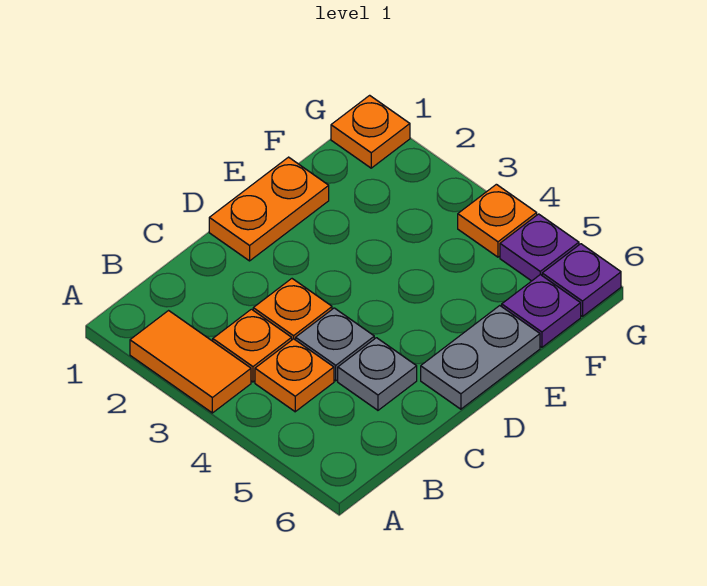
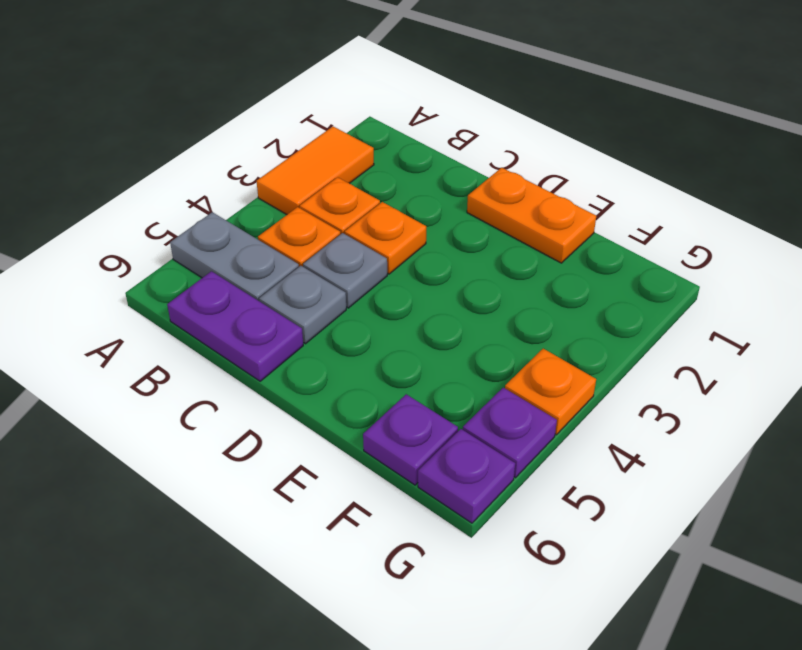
none -> purple plate B6:C6 level 1
grey plate D6:E6 level 1 -> grey plate A5:B5 level 1
orange plate G1 level 1 -> none

